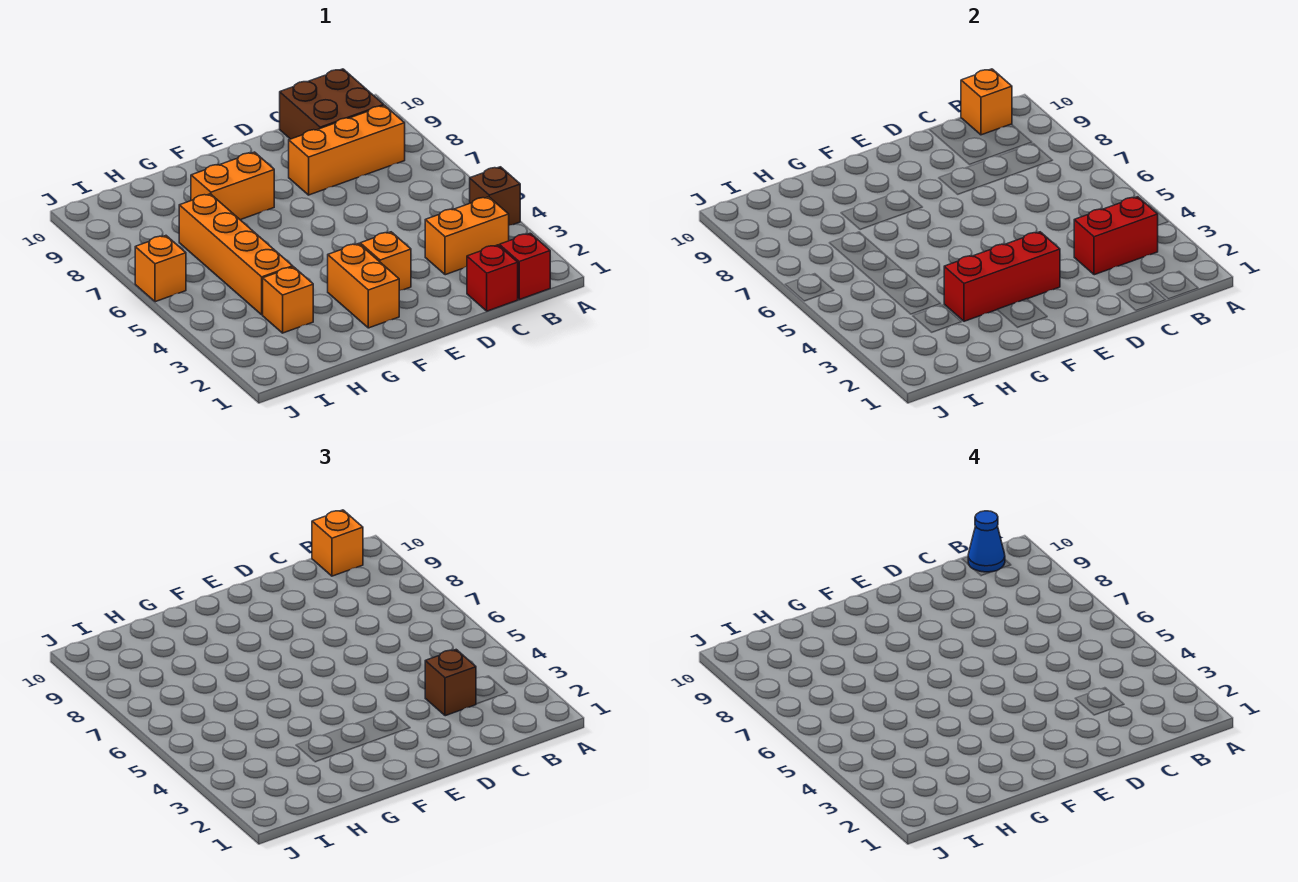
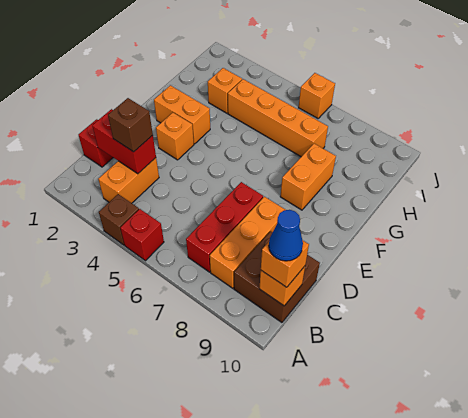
red brick B1 level 1 -> red brick A5 level 1
red brick B3:C3 level 2 -> red brick C2:C3 level 2
red brick E3:G3 level 2 -> red brick B7:D7 level 1

